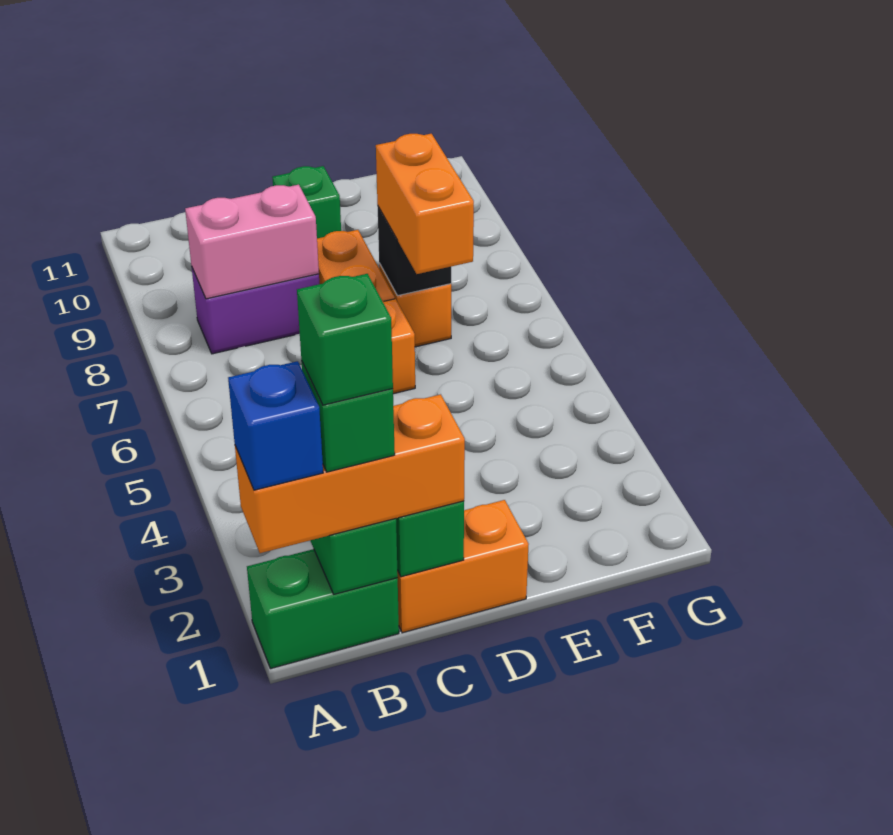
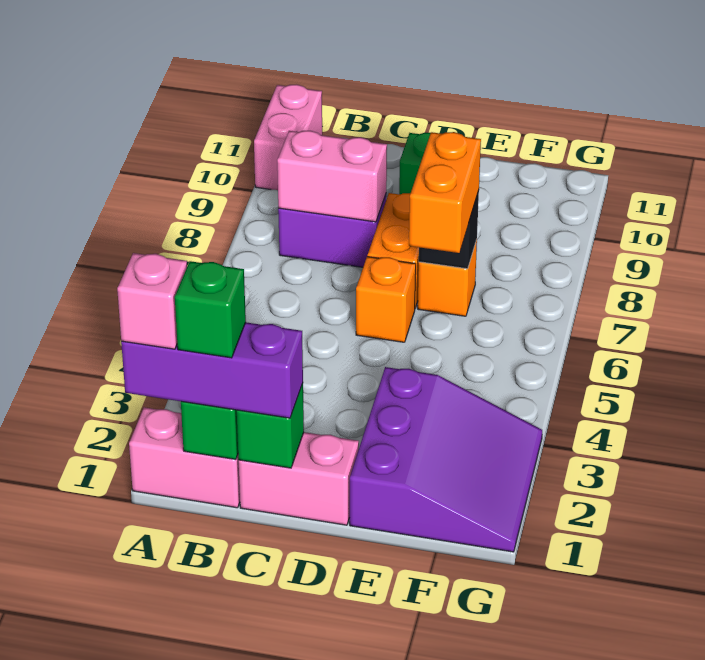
green brick A1:B1 level 1 -> pink brick A1:B1 level 1
orange brick A1:C1 level 3 -> purple brick A1:C1 level 3
blue brick A1 level 4 -> pink brick A1 level 4
none -> pink brick A10:A11 level 1
green brick B1 level 5 -> none
orange brick C1:D1 level 1 -> pink brick C1:D1 level 1
none -> purple slope E1:G3 level 1 top E

